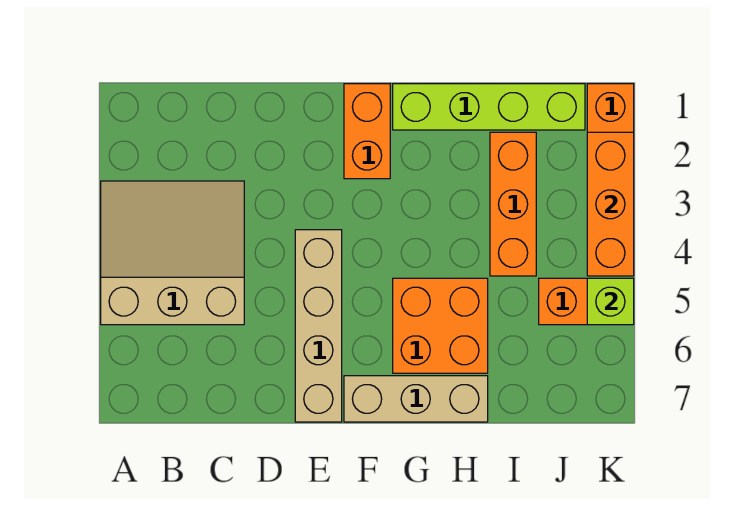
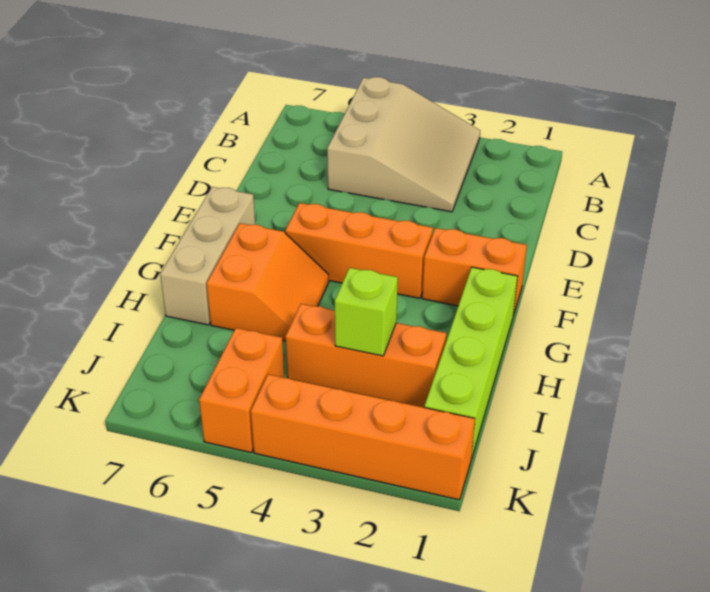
tan brick E4:E7 level 1 -> none
orange brick G5:H6 level 1 -> orange slope G5:H6 level 1 top 6
orange brick K2:K4 level 2 -> orange brick F3:F5 level 1
lime brick K5 level 2 -> lime brick I3 level 2

